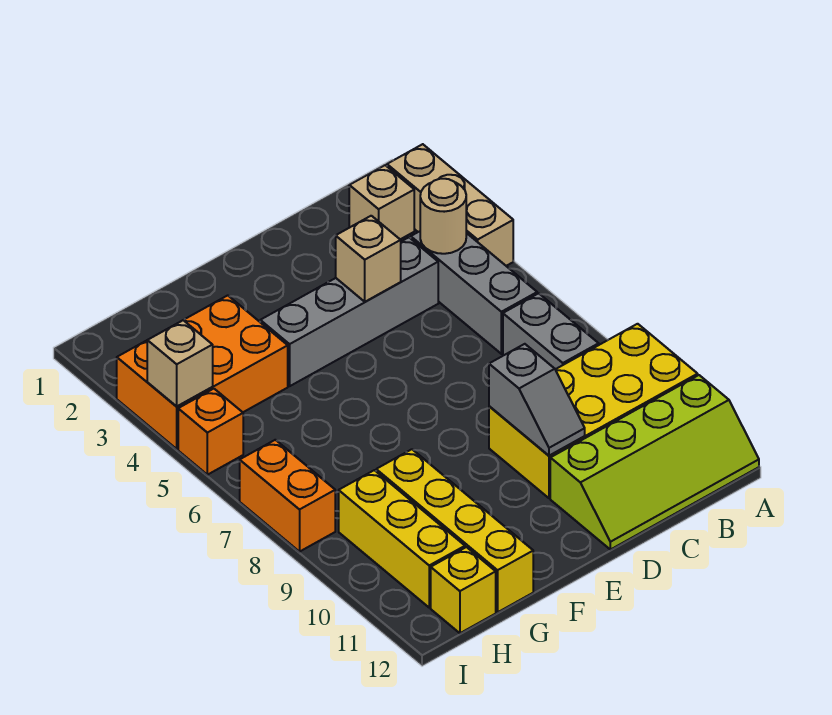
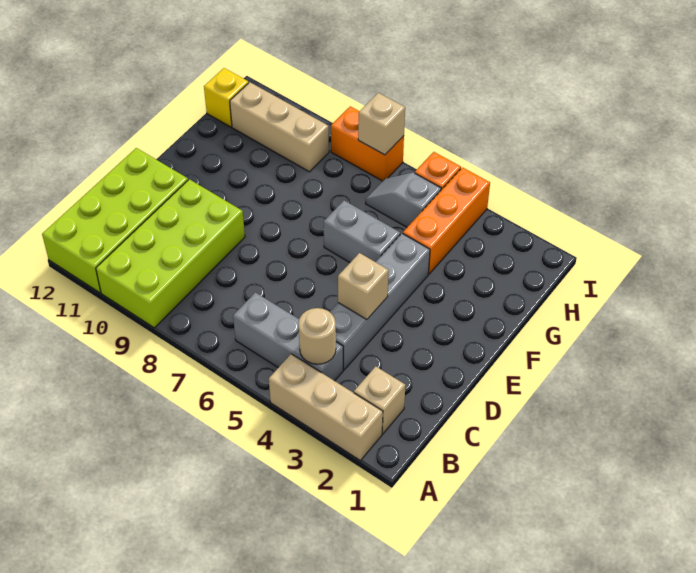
yellow brick A9:D10 level 1 -> lime brick A9:D10 level 1
lime slope A11:D12 level 1 top 11 -> lime brick A11:D12 level 1
grey brick B7:B8 level 1 -> grey brick F5:F6 level 1
grey slope D9:D10 level 2 top 9 -> grey slope H5:H6 level 1 top 5
orange brick G3:I4 level 1 -> orange brick G4:I4 level 1
yellow brick G9:G12 level 1 -> none
yellow brick H9:H11 level 1 -> tan brick H9:H11 level 1
tan brick I4 level 2 -> tan brick I7 level 2

